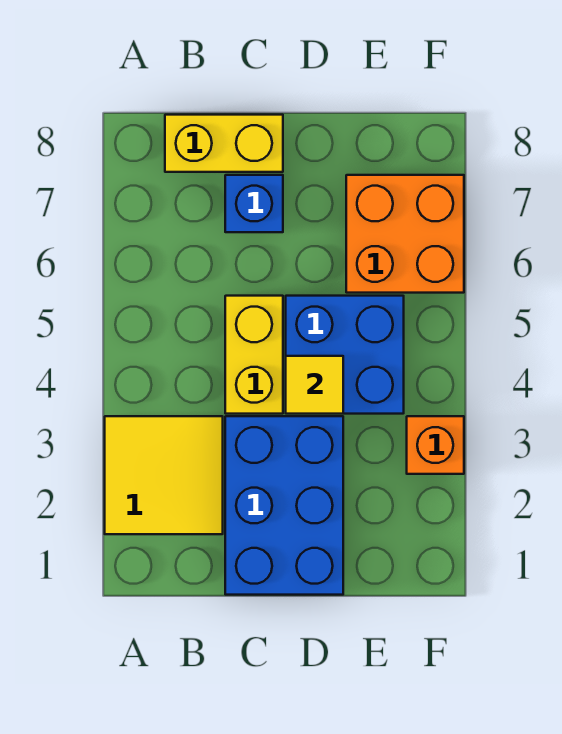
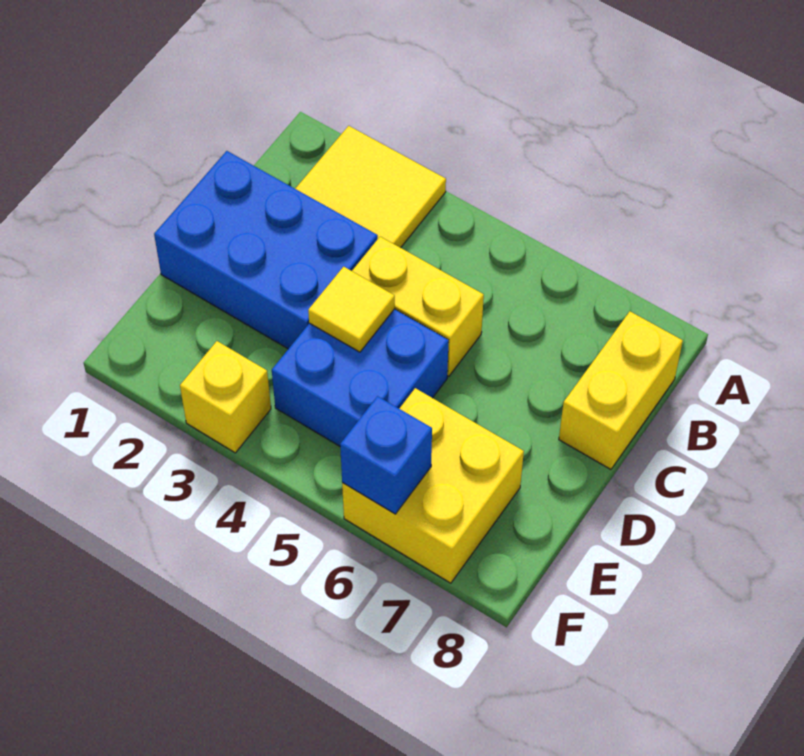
blue brick C7 level 1 -> blue brick F6 level 2
orange brick E6:F7 level 1 -> yellow brick E6:F7 level 1
orange brick F3 level 1 -> yellow brick F3 level 1

